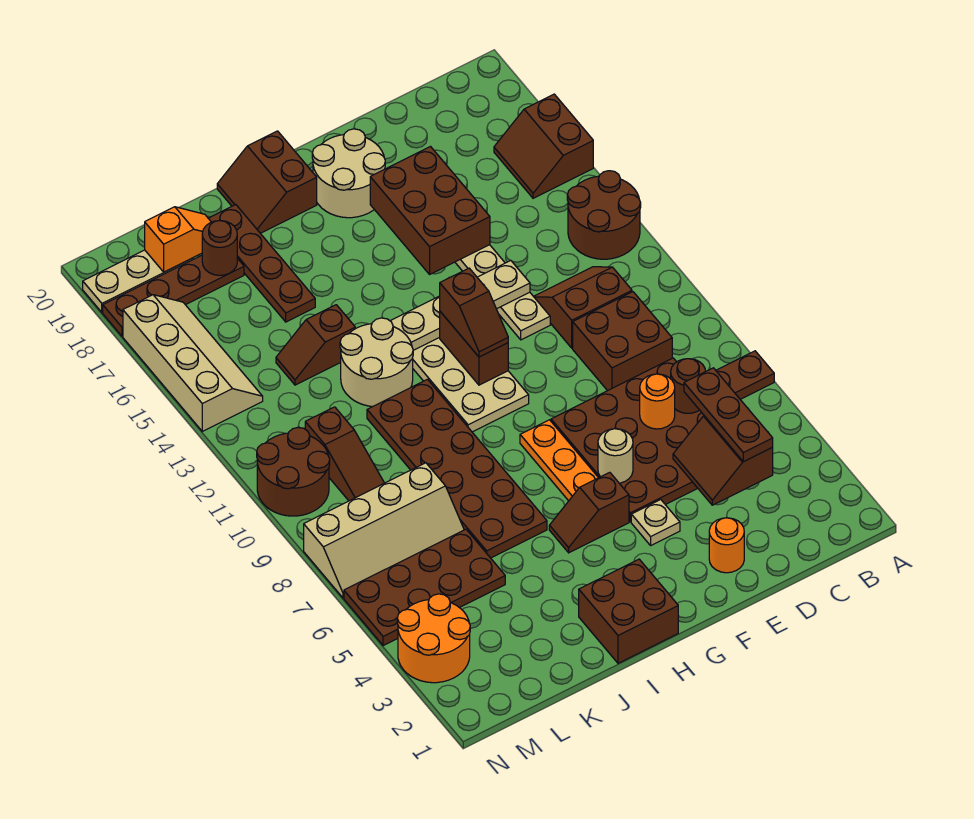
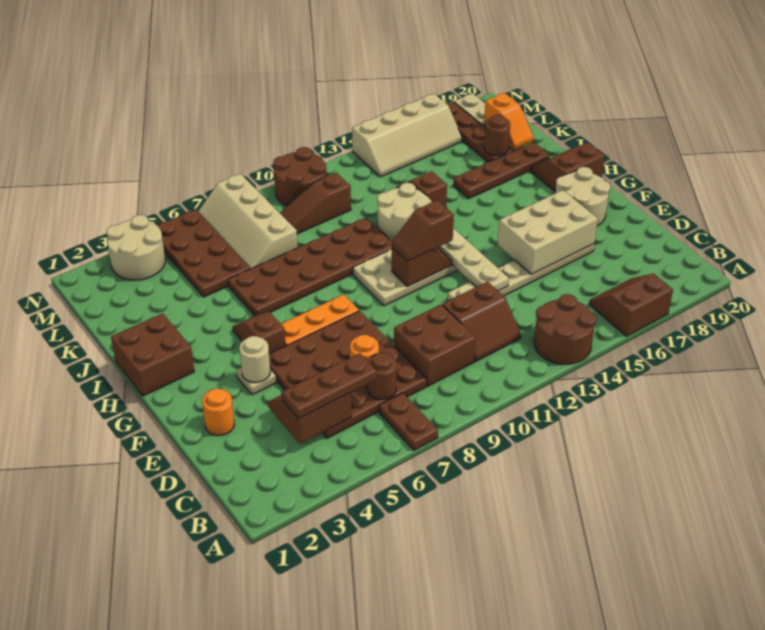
brown slope C11:D12 level 1 top 11 -> brown slope C11:D12 level 1 top D
brown brick E15:F17 level 2 -> tan brick E15:F17 level 2
tan round brick F6 level 2 -> tan round brick F4 level 2
brown brick G11:G12 level 2 -> brown slope G11:G12 level 2 top 11
orange round brick M3:N4 level 1 -> tan round brick M3:N4 level 1

